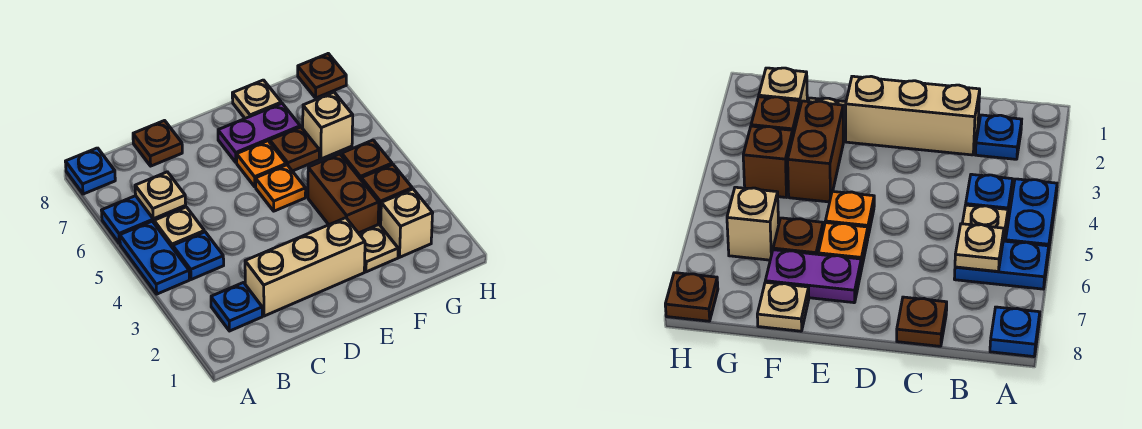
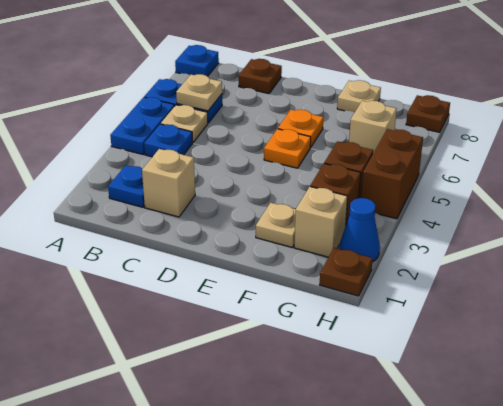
tan brick C2:E2 level 1 -> tan brick C2 level 1
purple plate E7:F7 level 1 -> none
brown brick F3:F4 level 1 -> brown brick H4:H5 level 1
brown plate F6 level 1 -> brown plate H1 level 1
none -> blue cone H2 level 1

